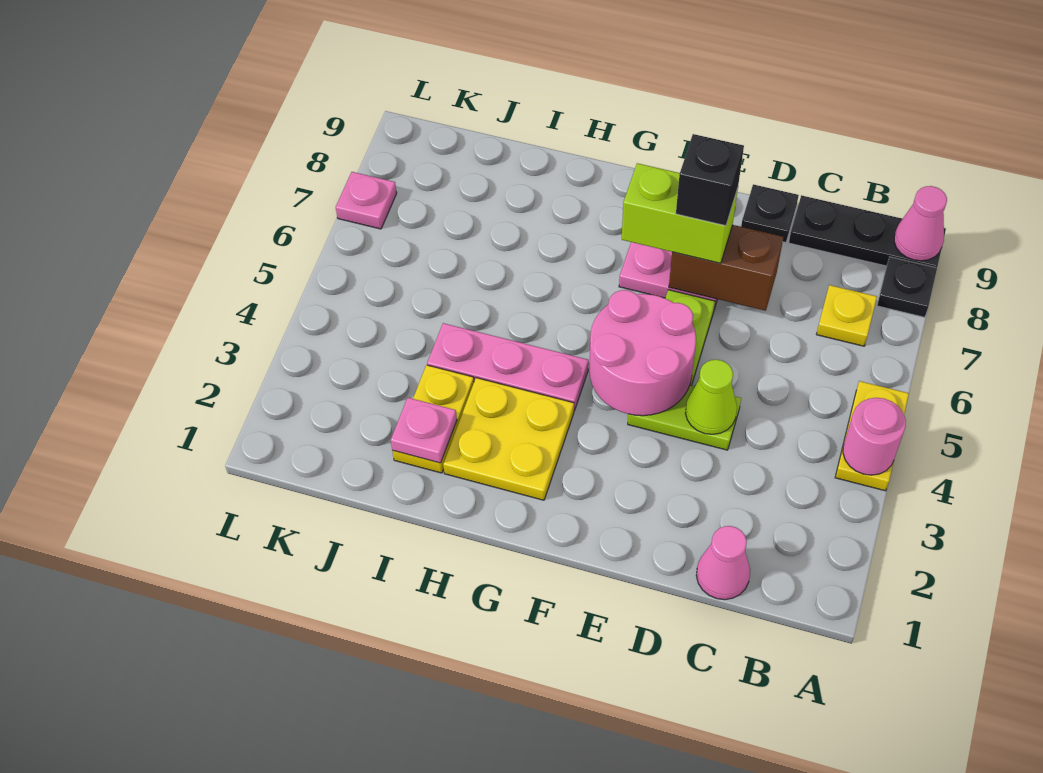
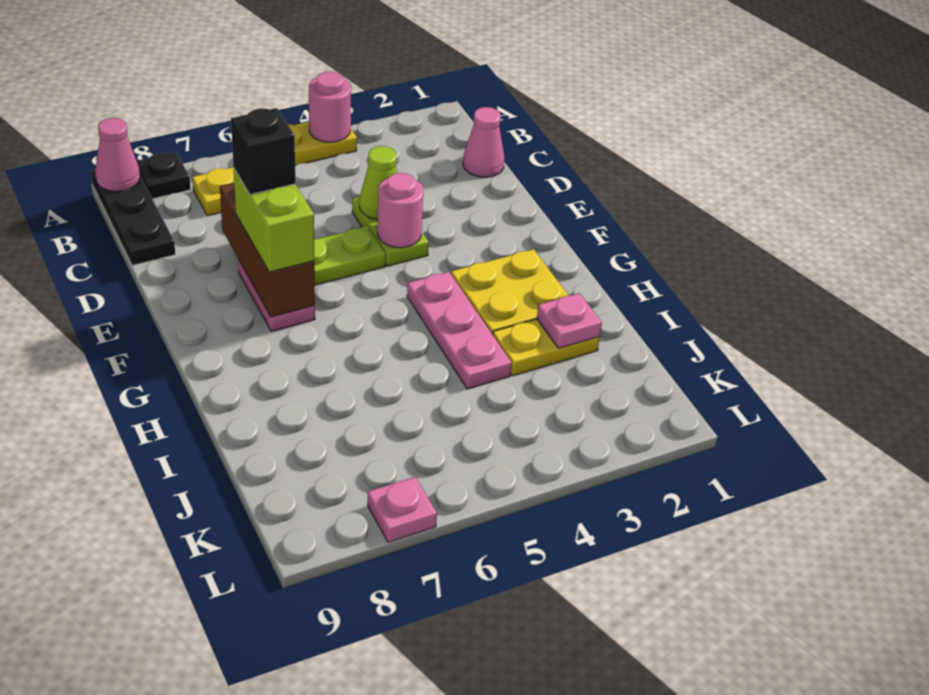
brown brick D7:E7 level 2 -> brown brick D7:F7 level 2
black plate D9 level 1 -> none
pink round brick E4:F5 level 2 -> pink round brick E4 level 2

